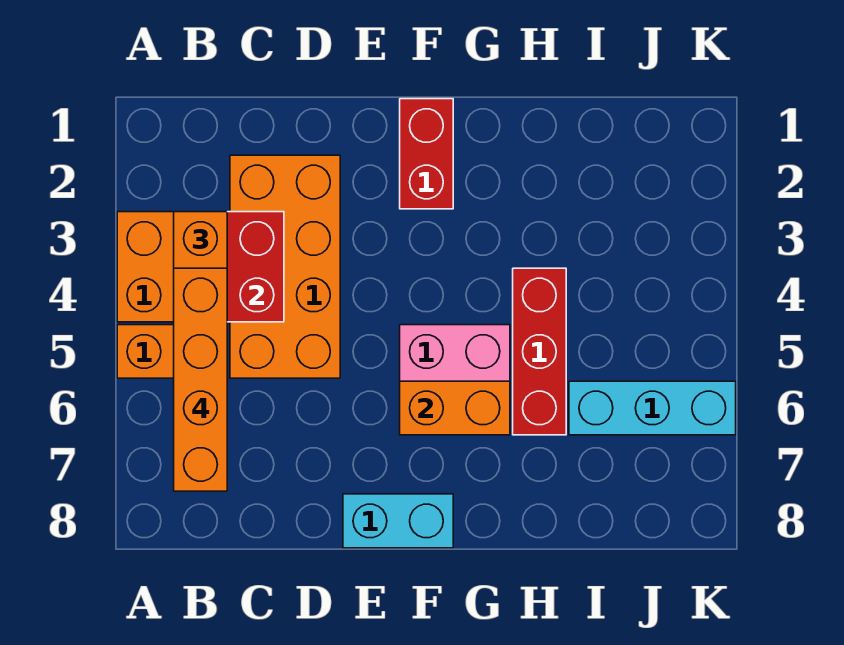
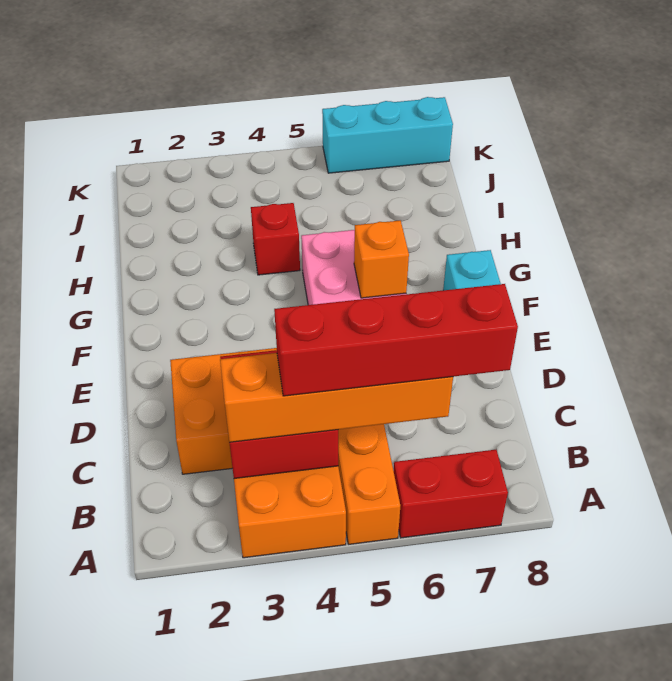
orange brick B4:B7 level 4 -> red brick B4:B7 level 4
red brick F1:F2 level 1 -> red brick A6:A7 level 1
orange brick F6:G6 level 2 -> orange brick F6 level 2
red brick H4:H6 level 1 -> red brick H4 level 1
cyan brick I6:K6 level 1 -> cyan brick K6:K8 level 1

